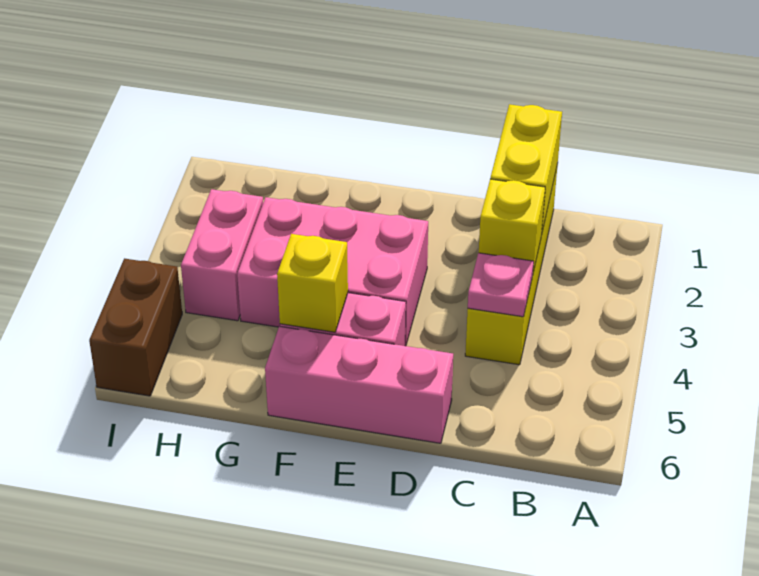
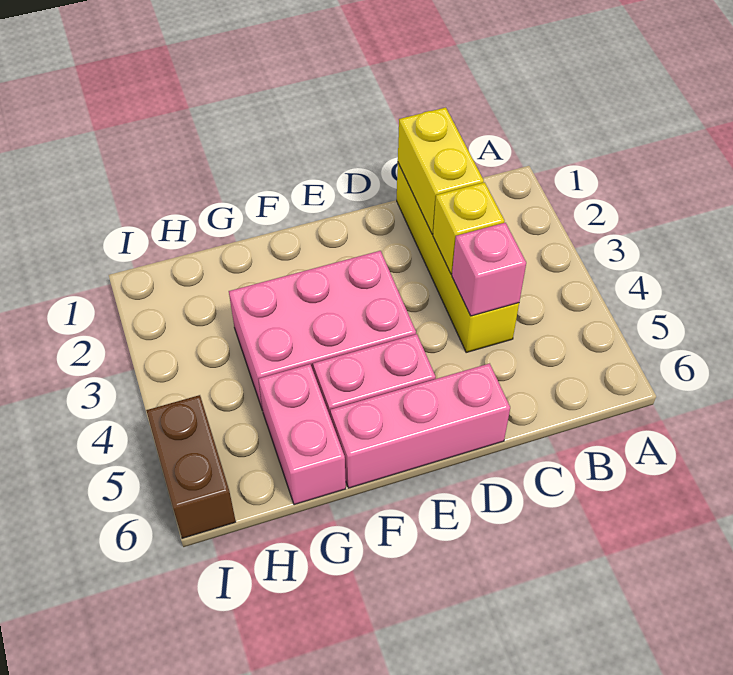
pink plate C4 level 2 -> pink brick C4 level 2
yellow brick F5 level 2 -> none
pink brick H3:H4 level 1 -> pink brick G5:G6 level 1

